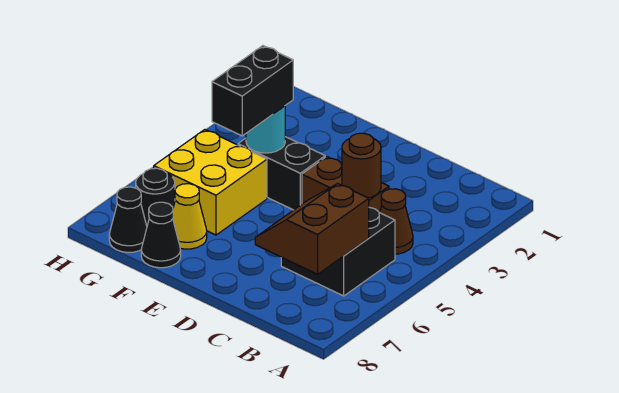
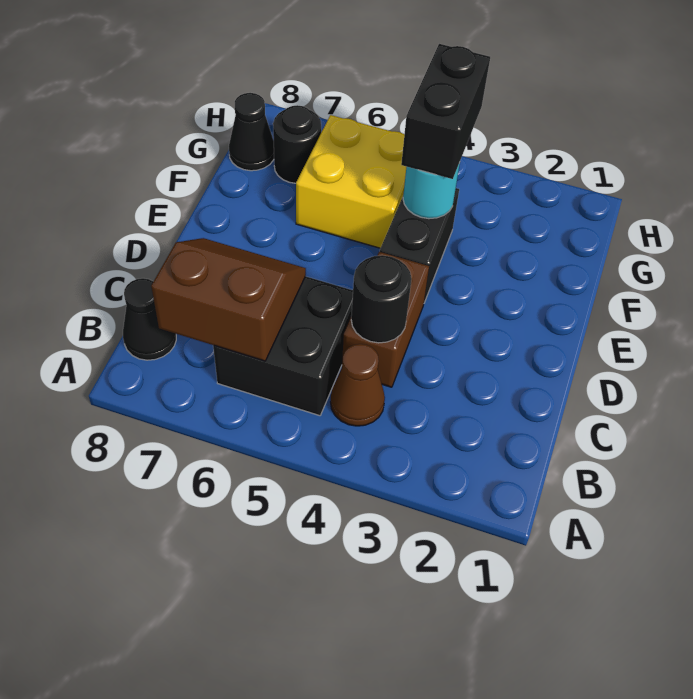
brown round brick C4 level 2 -> black round brick C4 level 2
black brick F4:F5 level 3 -> black brick F4:G4 level 3
yellow cone F7 level 1 -> none
black cone F8 level 1 -> black cone B8 level 1

